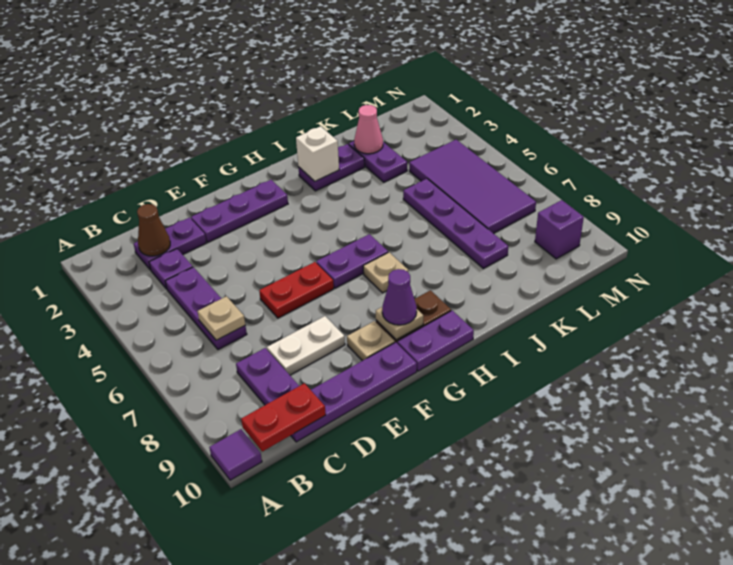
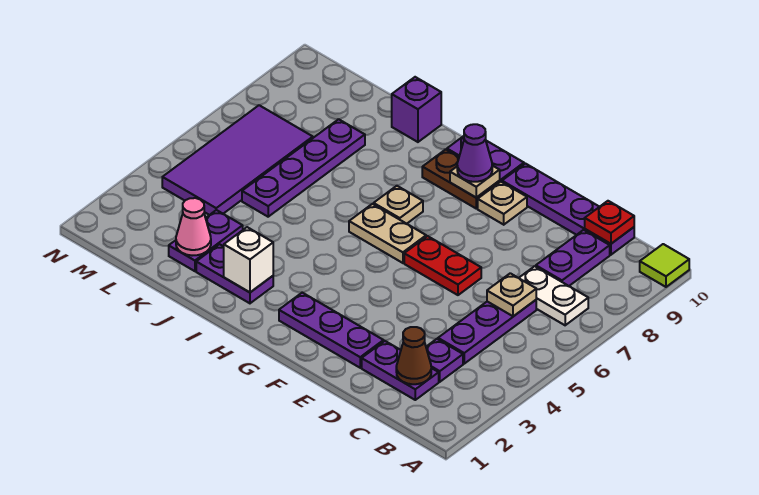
purple tile A10 level 1 -> lime tile A10 level 1
red plate B10:C10 level 2 -> red plate C10 level 2
white plate D8:E8 level 1 -> white plate B7:C7 level 1
purple plate G6:H6 level 1 -> tan plate G6:H6 level 1
purple brick M9 level 1 -> purple brick J10 level 1

